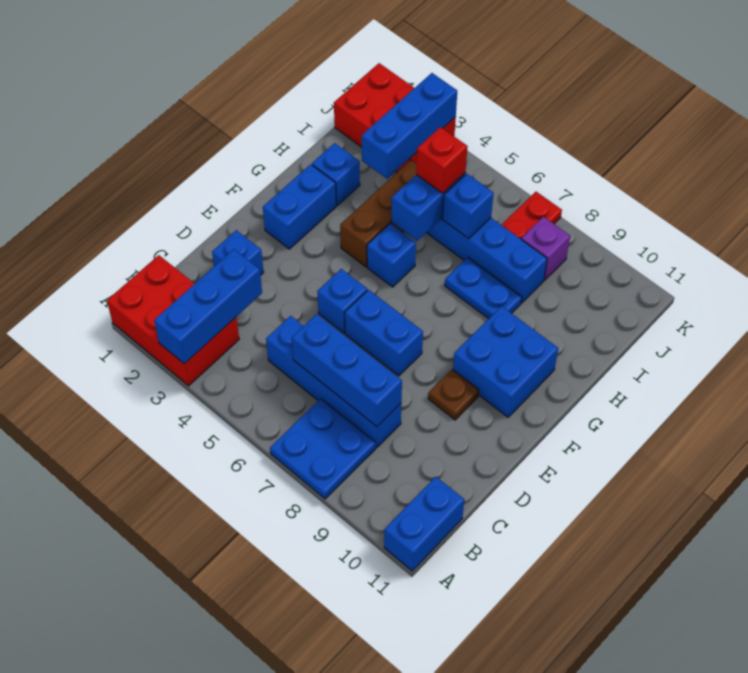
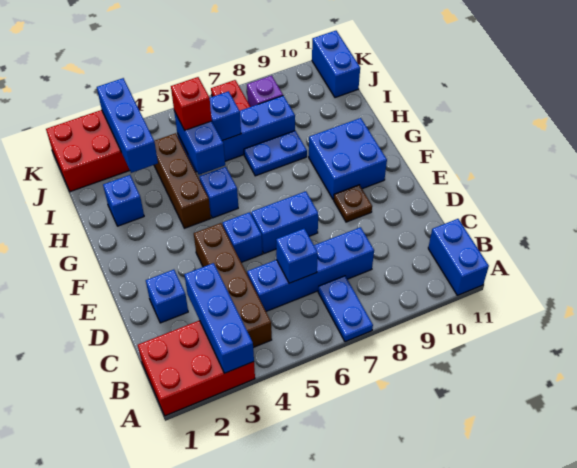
blue plate A7:B8 level 1 -> blue plate A7:B7 level 1
none -> brown brick B4:E4 level 1
blue brick C6:C8 level 2 -> blue brick C6 level 2
blue brick F2:G2 level 1 -> blue brick J11:K11 level 1

